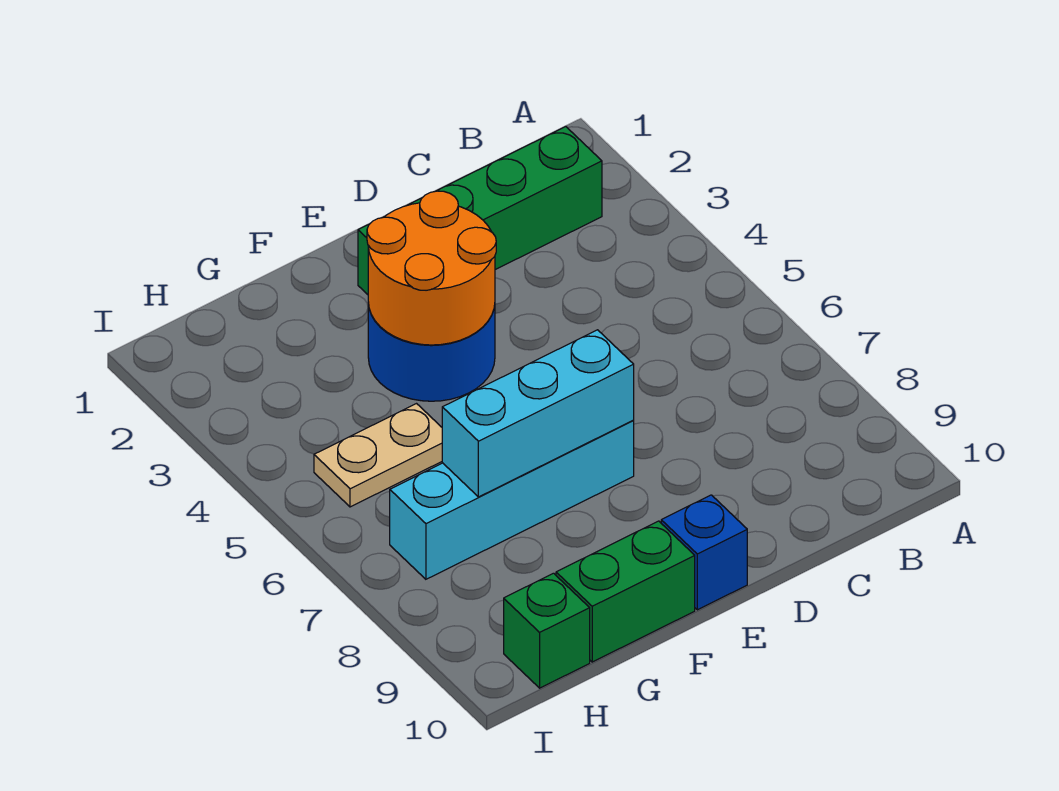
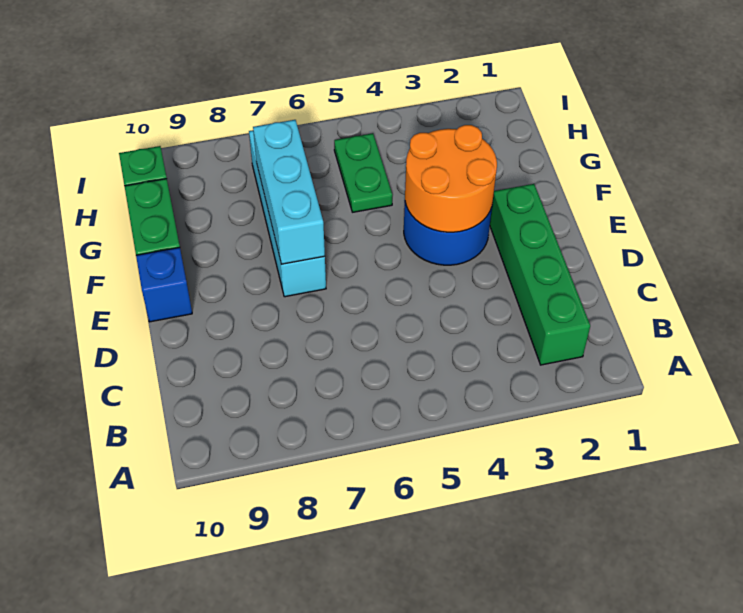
tan plate G5:H5 level 1 -> green plate G5:H5 level 1

